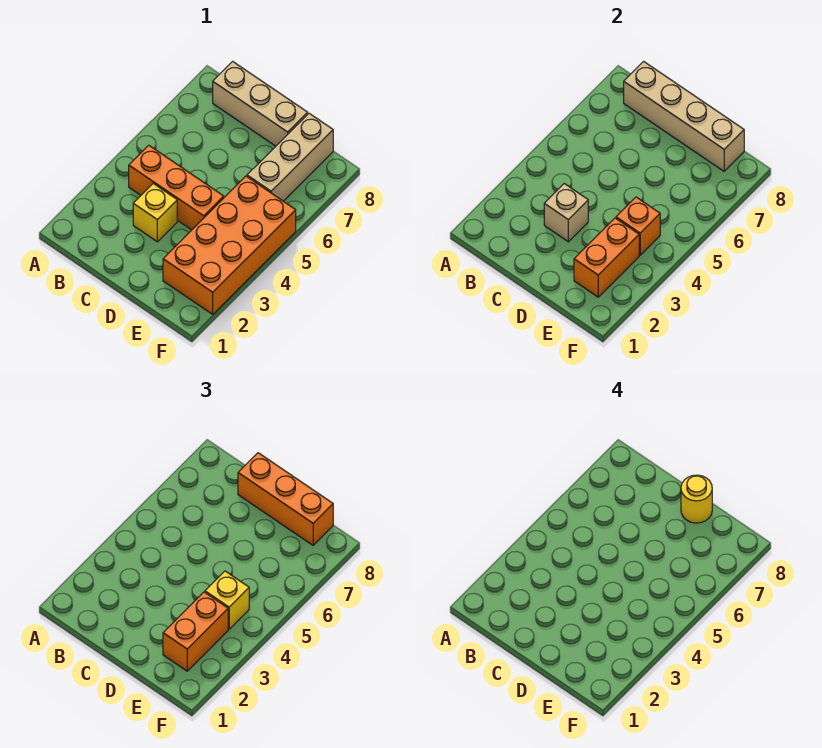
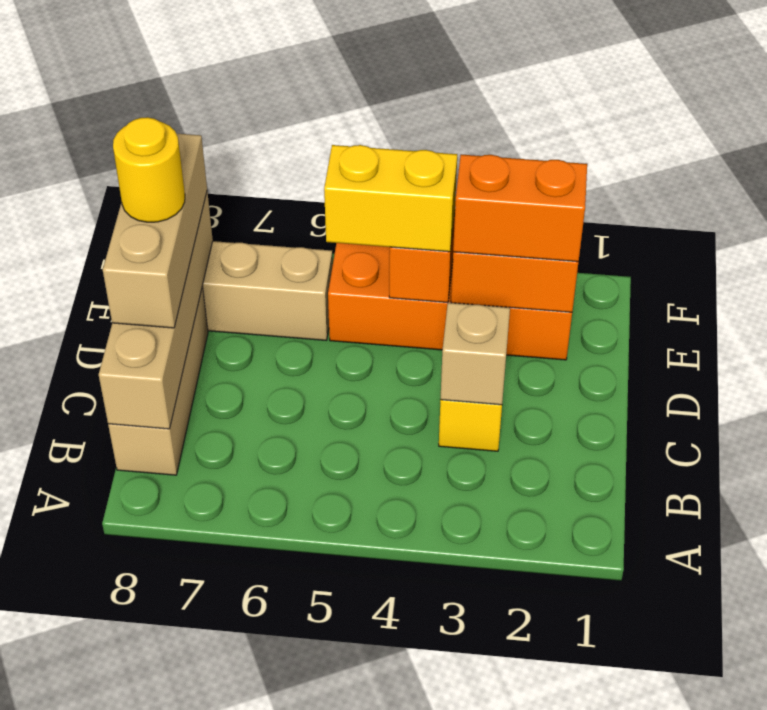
orange brick B4:D4 level 1 -> none
orange brick C8:E8 level 3 -> tan brick C8:E8 level 3
yellow brick E4 level 3 -> yellow brick E4:E5 level 3

